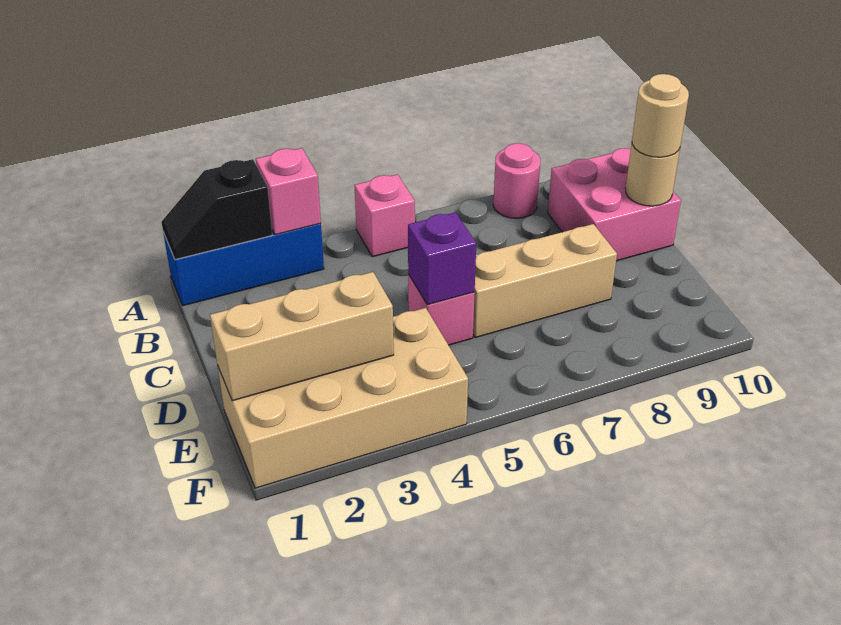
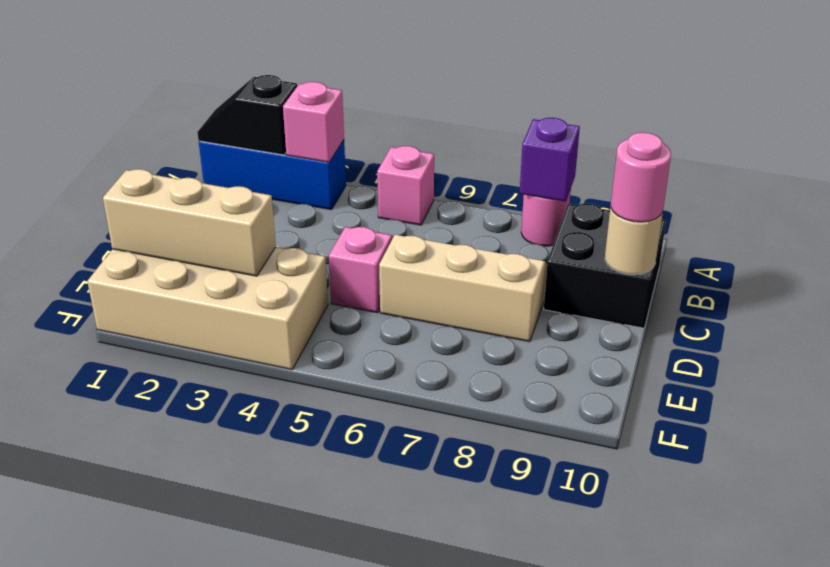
pink brick B9:C10 level 1 -> black brick B9:C10 level 1
tan round brick C10 level 3 -> pink round brick C10 level 3
purple brick D5 level 2 -> purple brick A8 level 2

